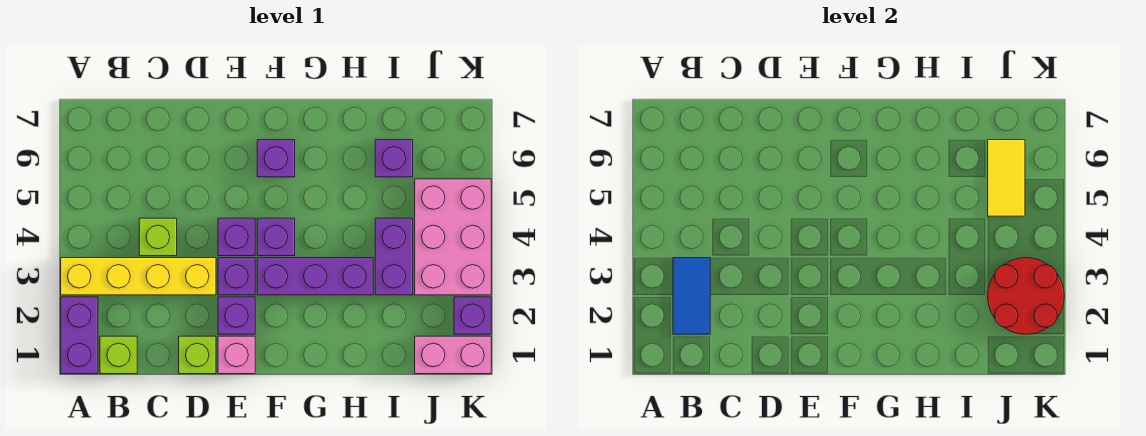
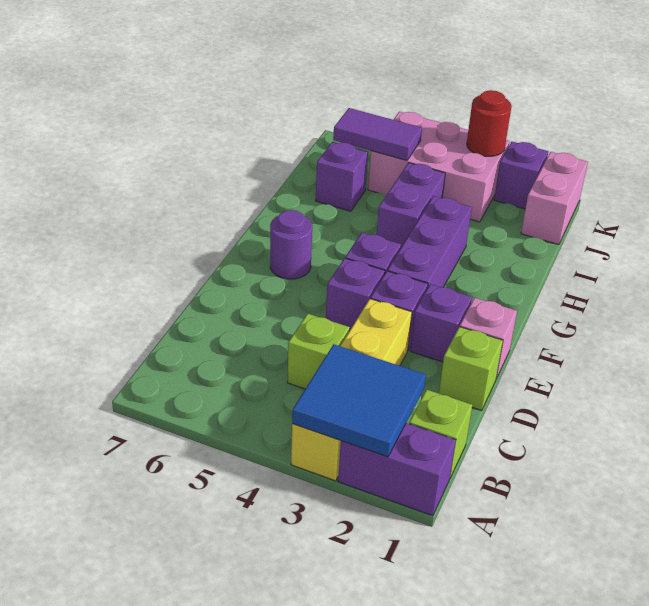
blue tile B2:B3 level 2 -> blue tile A2:B3 level 2
purple brick F6 level 1 -> purple round brick F6 level 1
purple brick I3:I4 level 1 -> purple brick H4:I4 level 1
red round brick J2:K3 level 2 -> red round brick K3 level 2
yellow tile J5:J6 level 2 -> purple tile J5:J6 level 2

